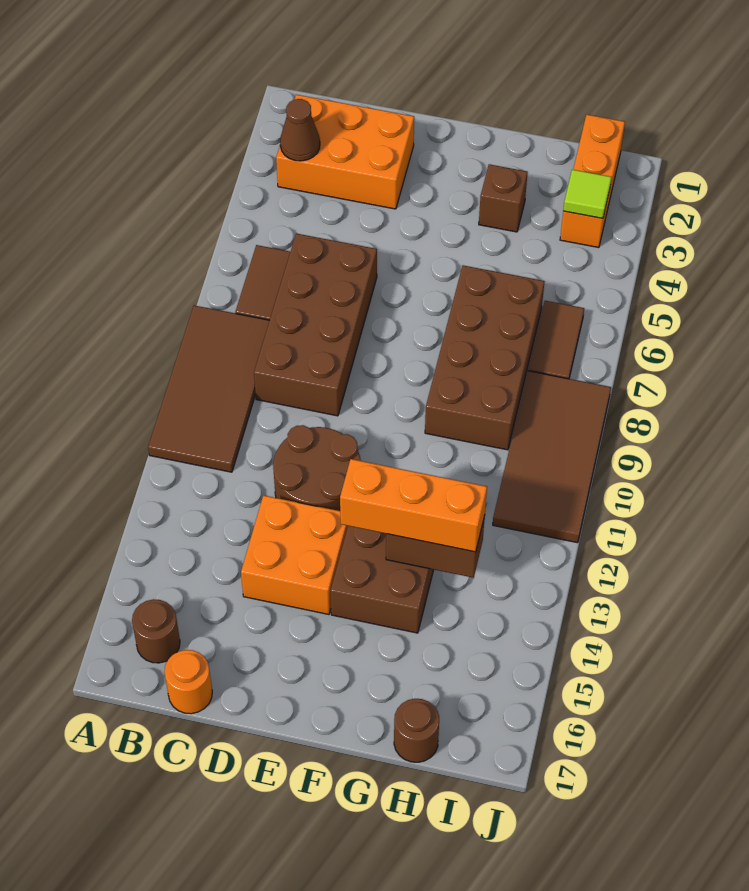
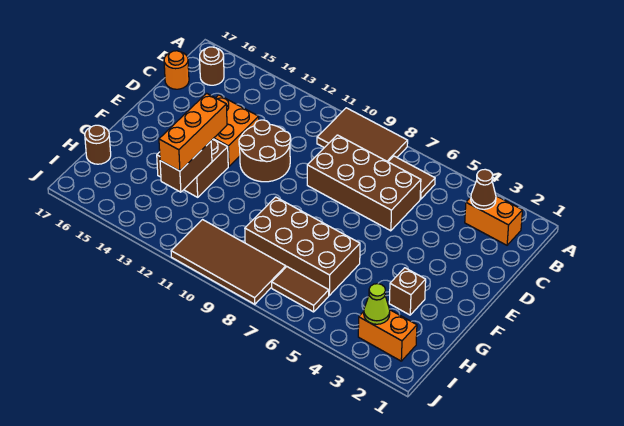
brown tile A8:B11 level 1 -> brown tile A8:B10 level 1
orange brick B2:D3 level 1 -> orange brick B2:B3 level 1
orange brick I1:I3 level 1 -> orange brick I2:I3 level 1
lime tile I3 level 2 -> lime cone I3 level 2

